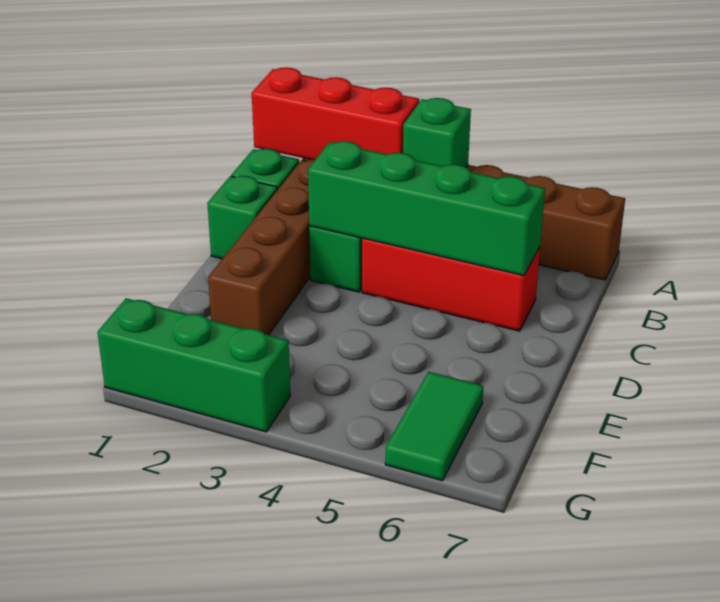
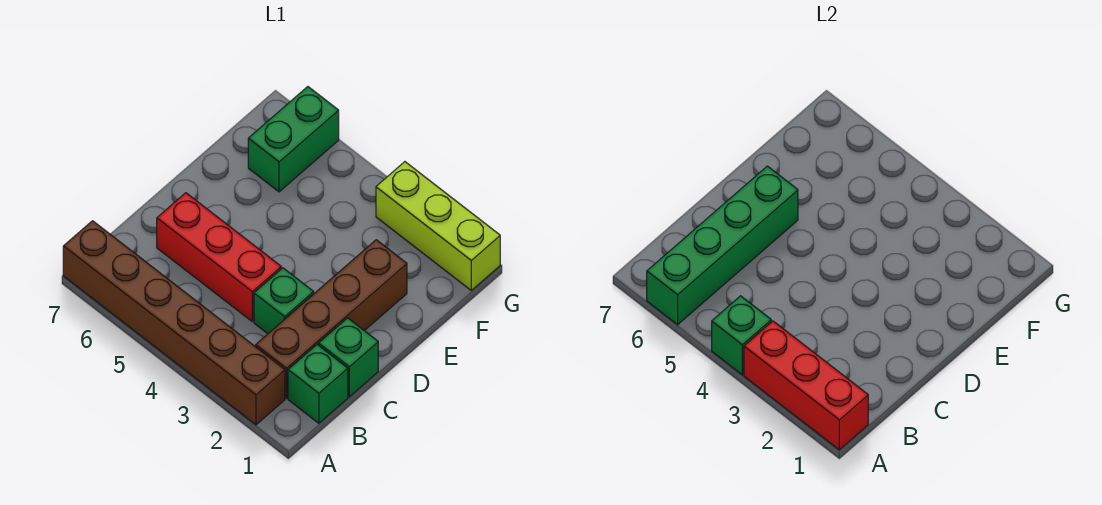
green brick C3:C6 level 2 -> green brick A6:D6 level 2
green tile F6:G6 level 1 -> green brick F6:G6 level 1
green brick G1:G3 level 1 -> lime brick G1:G3 level 1

